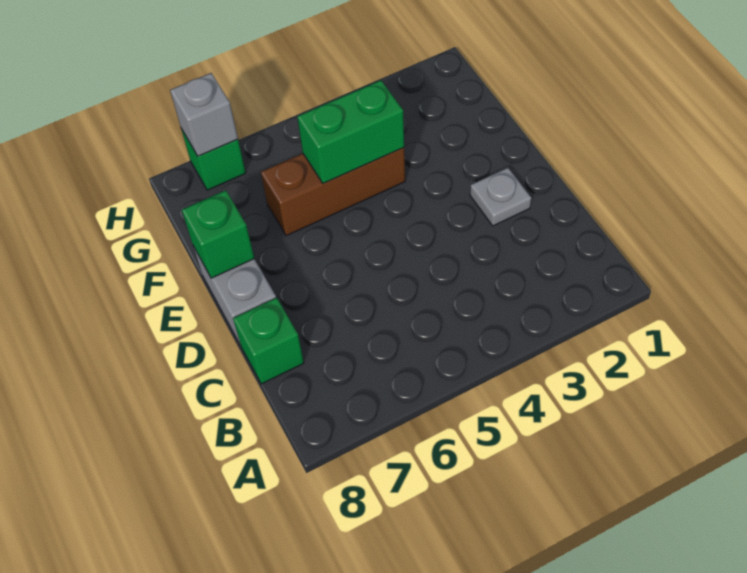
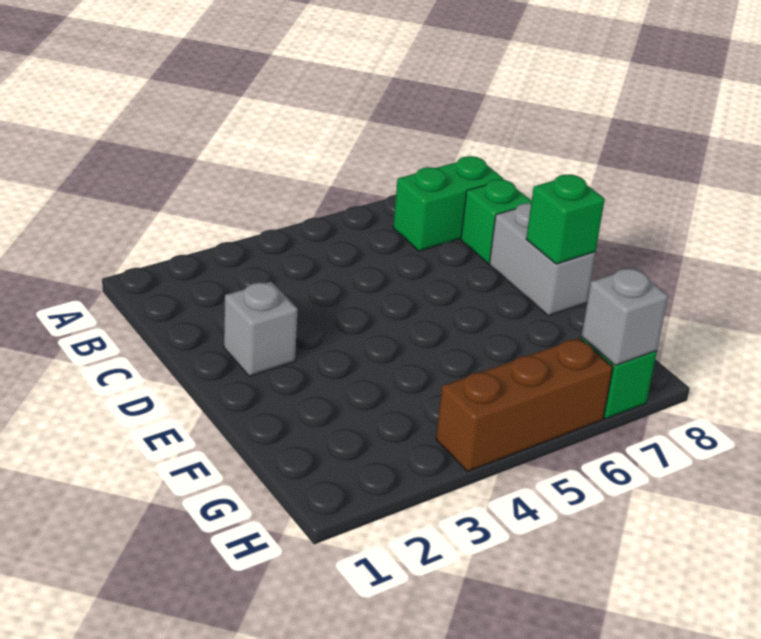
grey plate D2 level 1 -> grey brick D2 level 1
brown brick F4:F6 level 1 -> brown brick H4:H6 level 1
green brick F4:F5 level 2 -> green brick B7:B8 level 1

